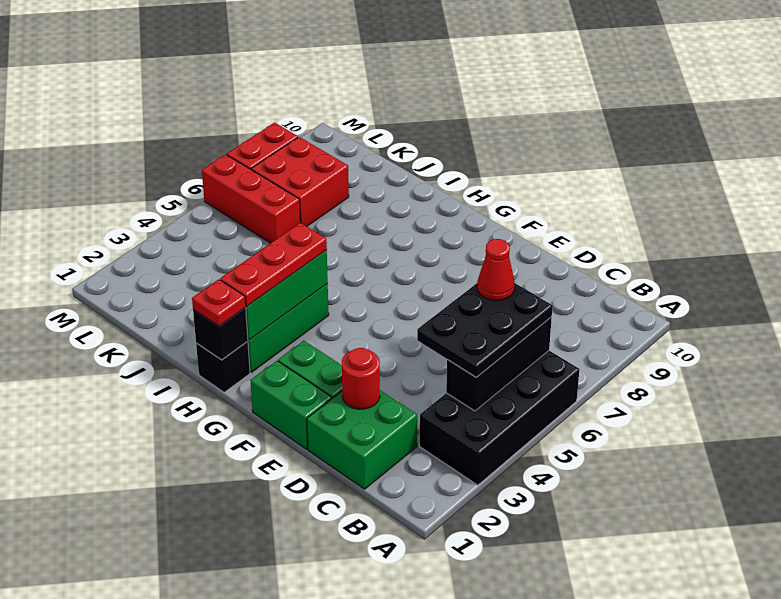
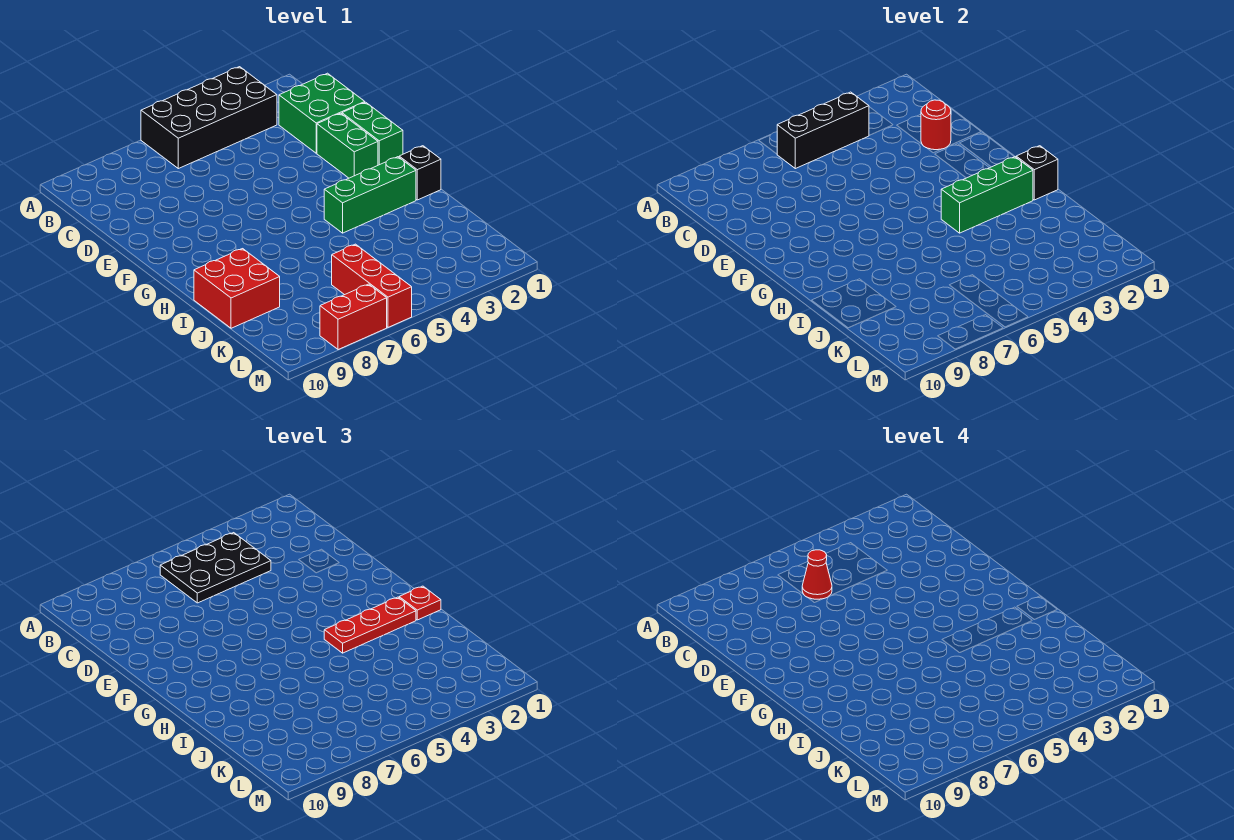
red brick K7:L8 level 1 -> red brick I9:J10 level 1

